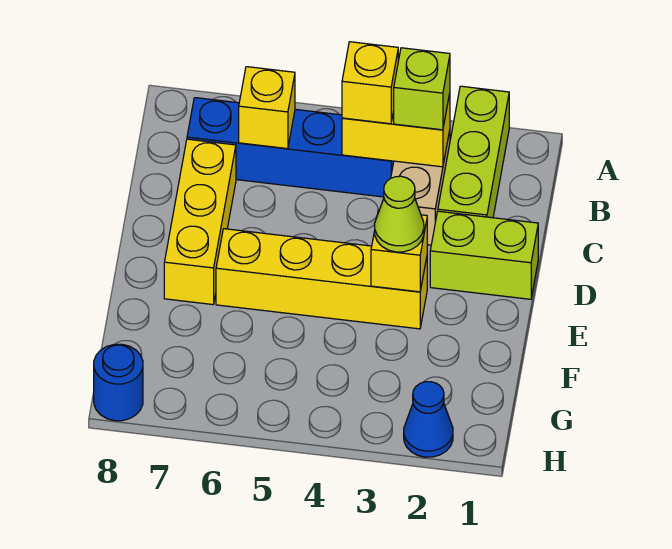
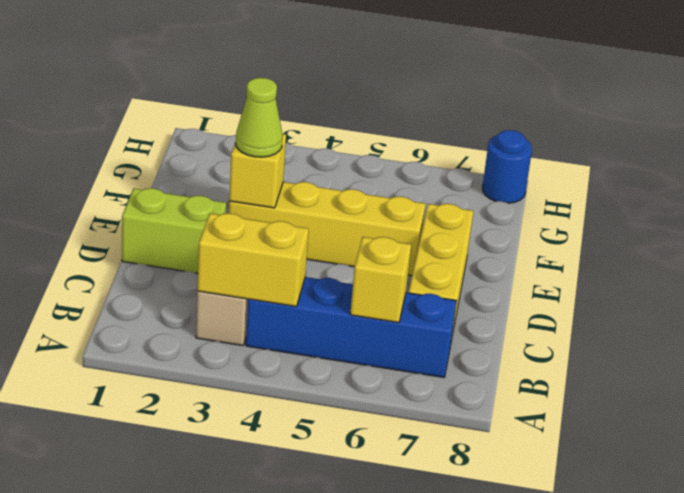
lime brick A2:C2 level 1 -> none
lime brick B3 level 3 -> none
yellow brick B4 level 3 -> none
blue cone H2 level 1 -> none

